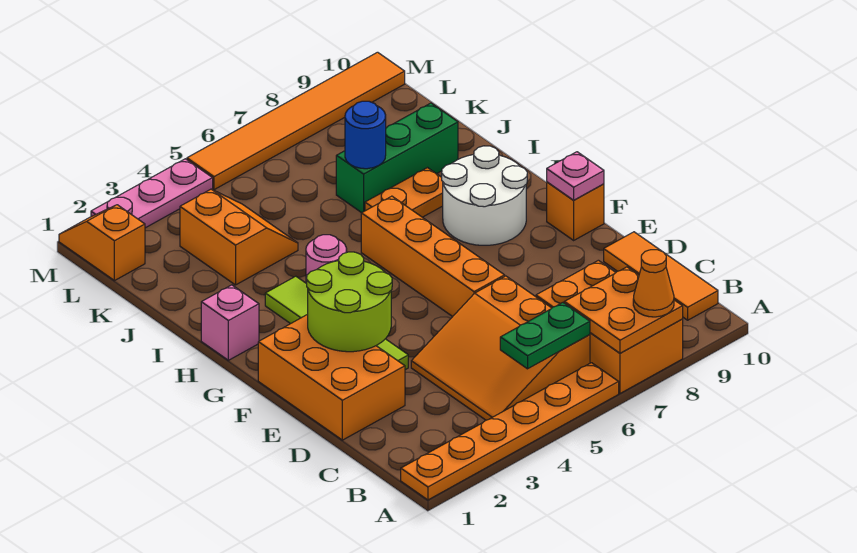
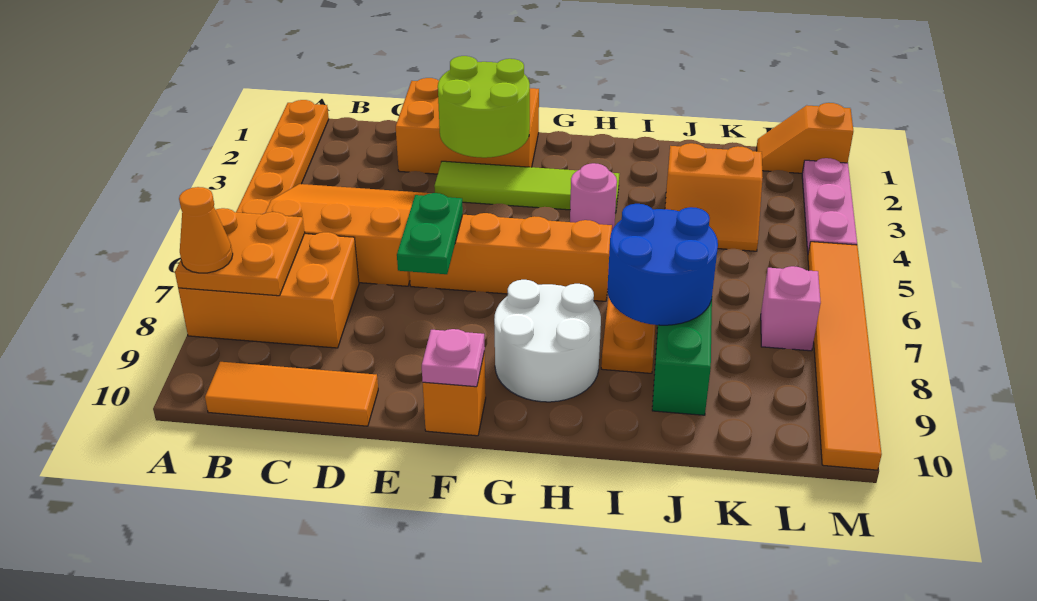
green plate B5:B6 level 2 -> green plate E6:E7 level 2
pink brick H1 level 1 -> pink brick L7 level 1
blue round brick J7 level 2 -> blue round brick I7:J8 level 2
orange slope L1:M1 level 1 top L -> orange slope L1:M1 level 1 top M

